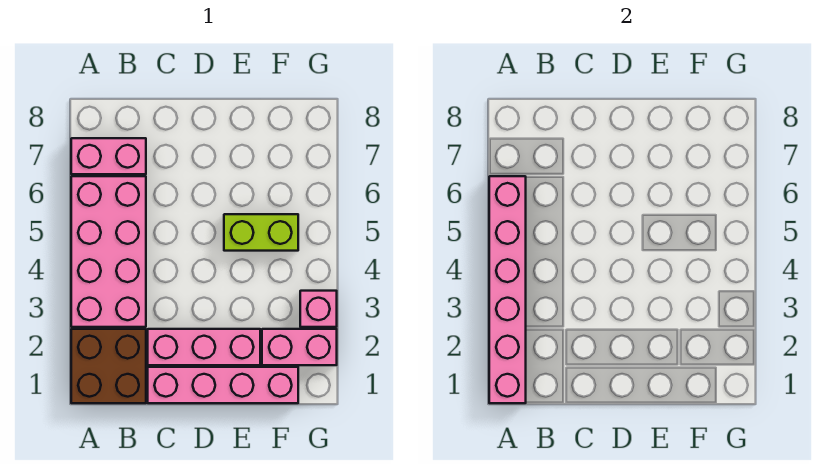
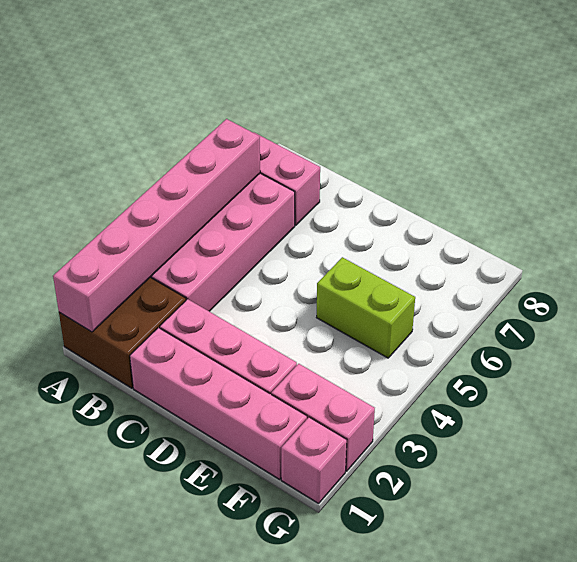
pink brick G3 level 1 -> pink brick G1 level 1

